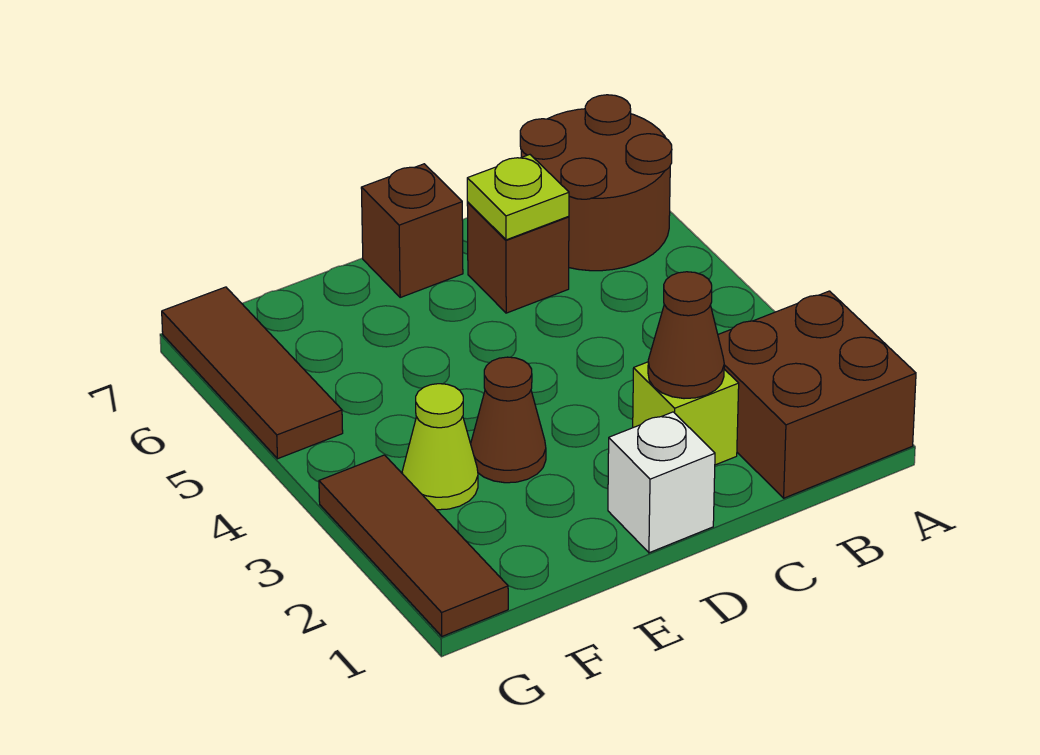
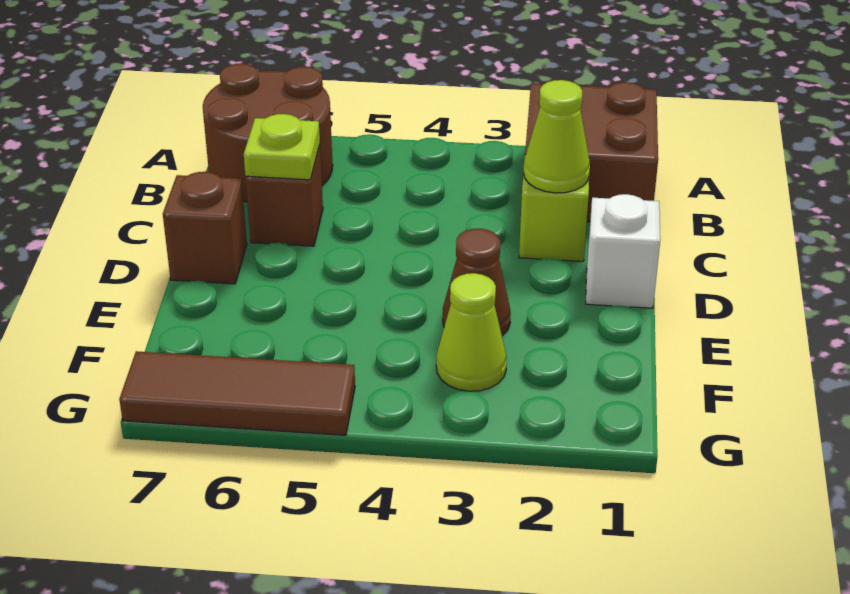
brown cone C2 level 2 -> lime cone C2 level 2
brown tile G1:G3 level 1 -> none

